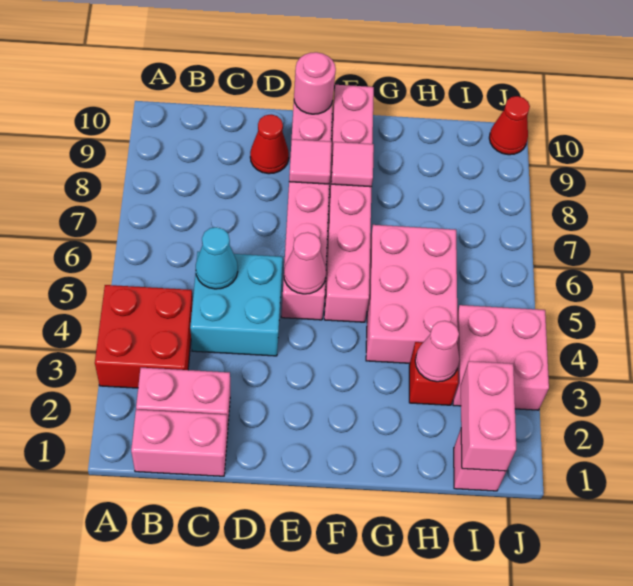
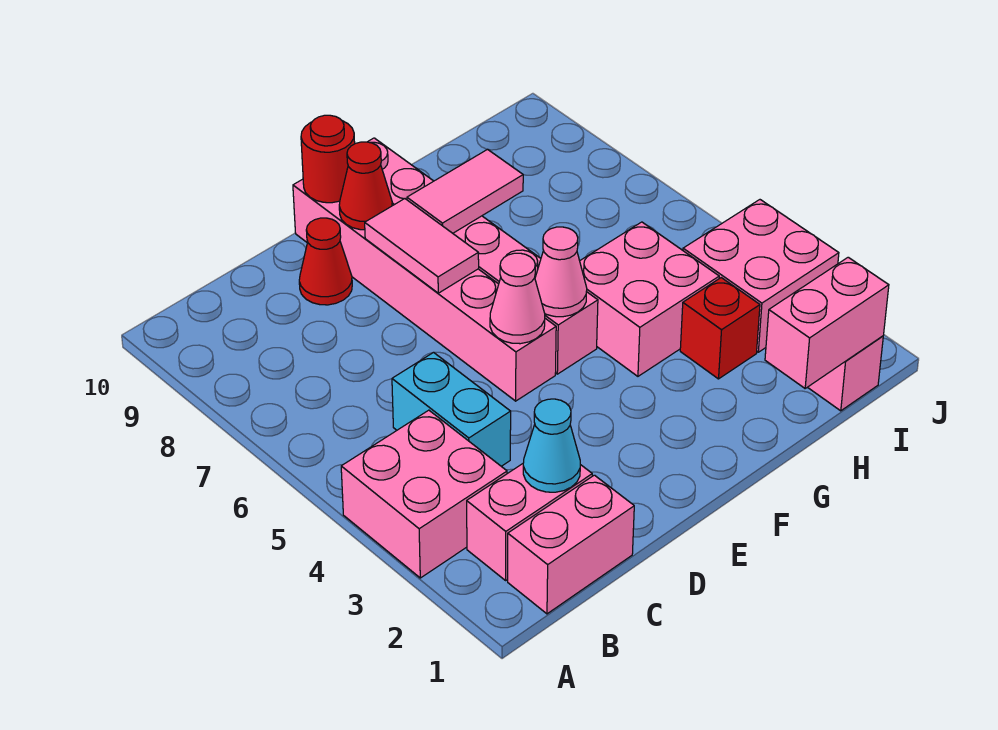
red brick A3:B4 level 1 -> pink brick A3:B4 level 1
cyan brick C4:D5 level 1 -> cyan brick C4:C5 level 1
cyan cone C5 level 2 -> cyan cone C2 level 2
pink tile E8 level 2 -> pink tile E7:E8 level 2
pink round brick E10 level 2 -> red round brick E10 level 2
pink tile F8 level 2 -> pink tile F8:G8 level 2
pink brick G4:H6 level 1 -> pink brick G4:H5 level 1
pink cone H3 level 2 -> pink cone F5 level 2
pink brick I1:I2 level 2 -> pink brick H1:I1 level 2
red cone J10 level 1 -> red cone E9 level 2

